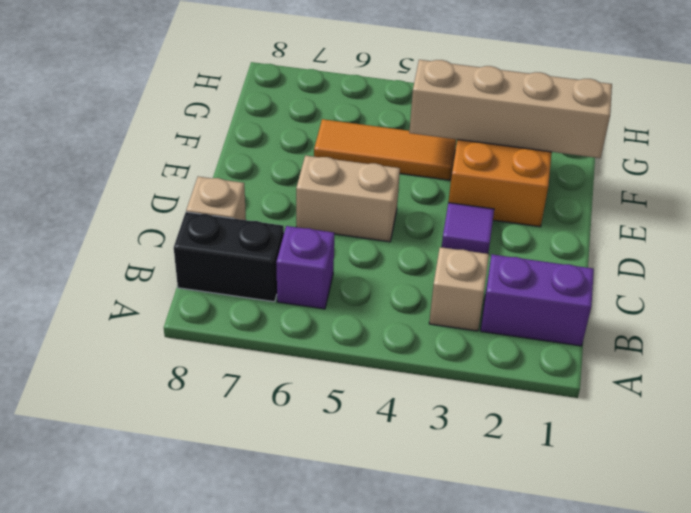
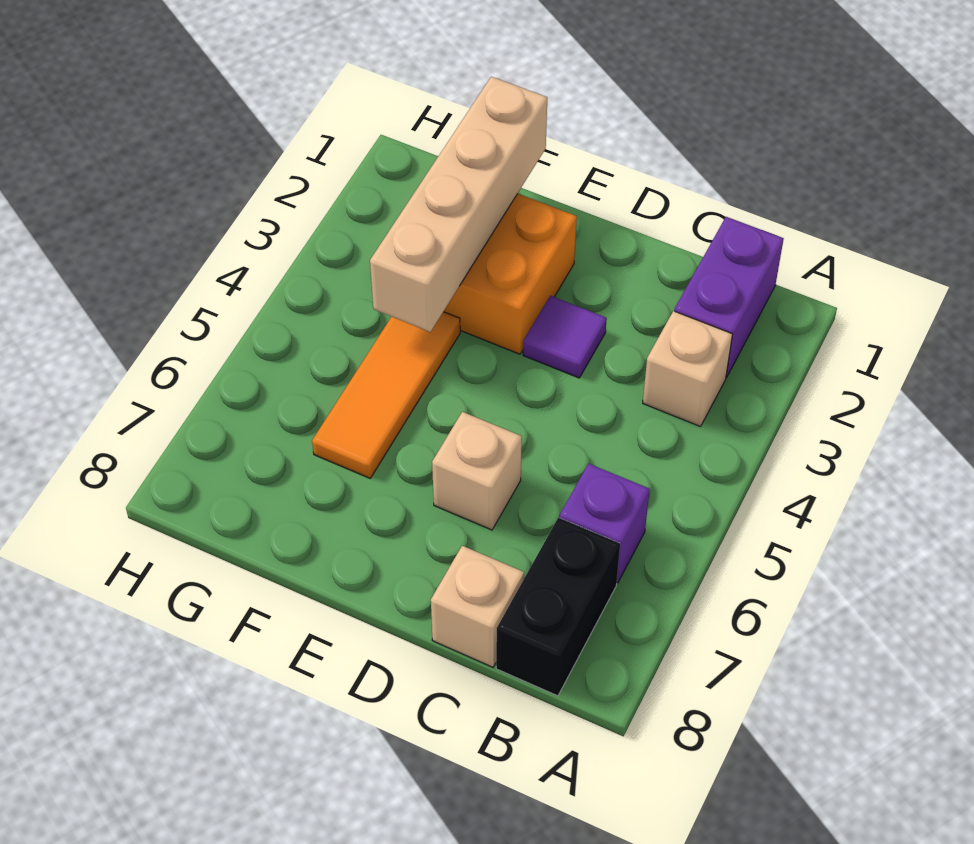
tan brick D5:D6 level 1 -> tan brick D6 level 1

